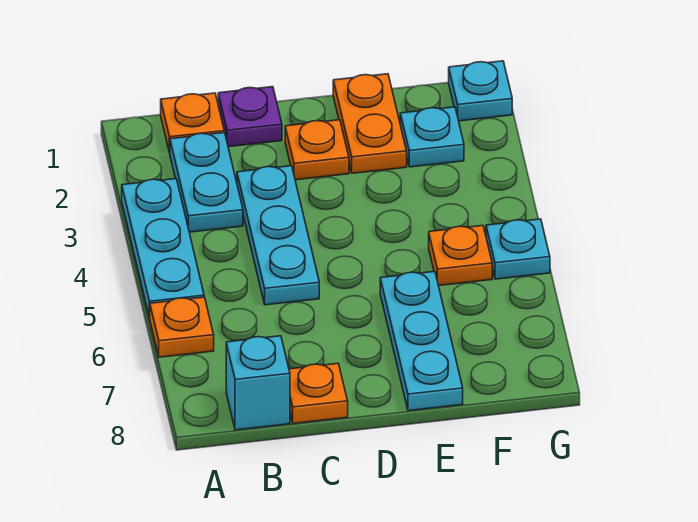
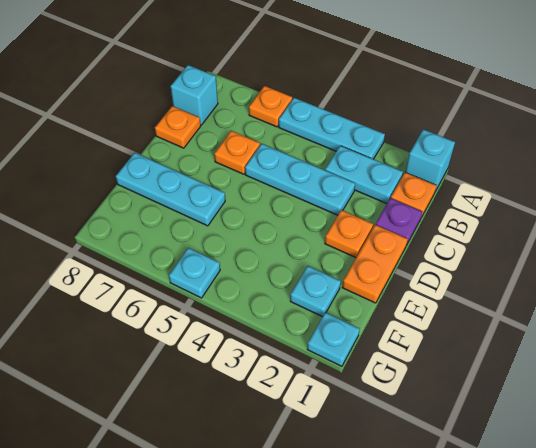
none -> cyan brick A1 level 1
orange plate E1:E2 level 1 -> orange plate D1:E1 level 1
orange plate F5 level 1 -> orange plate C6 level 1

